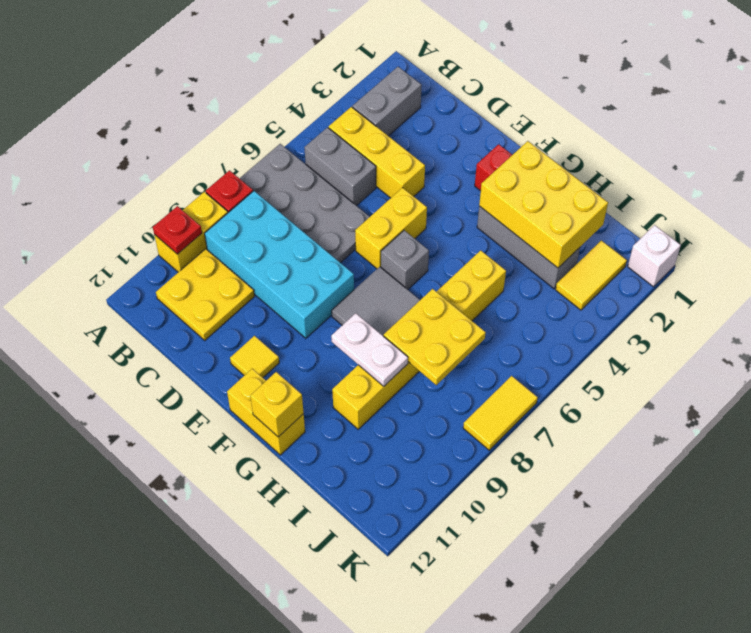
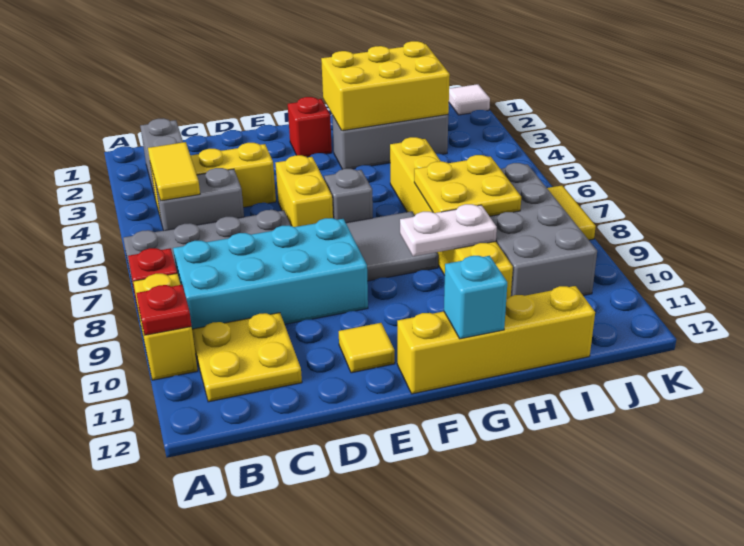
yellow brick F12:G12 level 1 -> yellow brick F12:I12 level 1
yellow brick G12 level 2 -> cyan brick G12 level 2
none -> grey brick I7:J10 level 1
yellow tile J2:J3 level 1 -> yellow tile B4:B5 level 2
white brick K1 level 1 -> white tile K1 level 1

